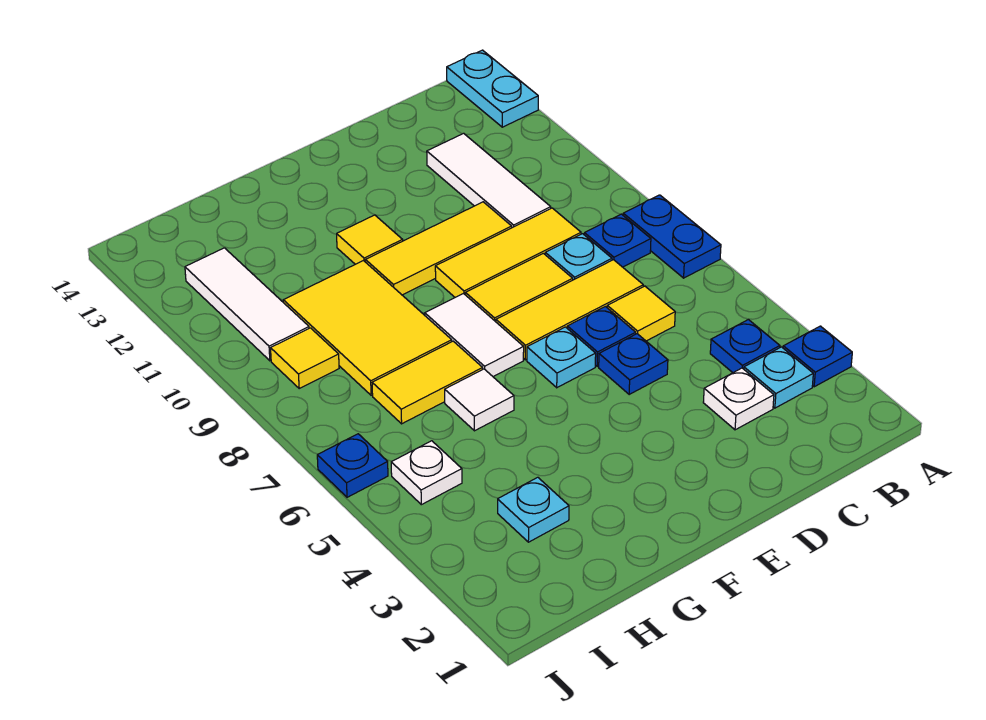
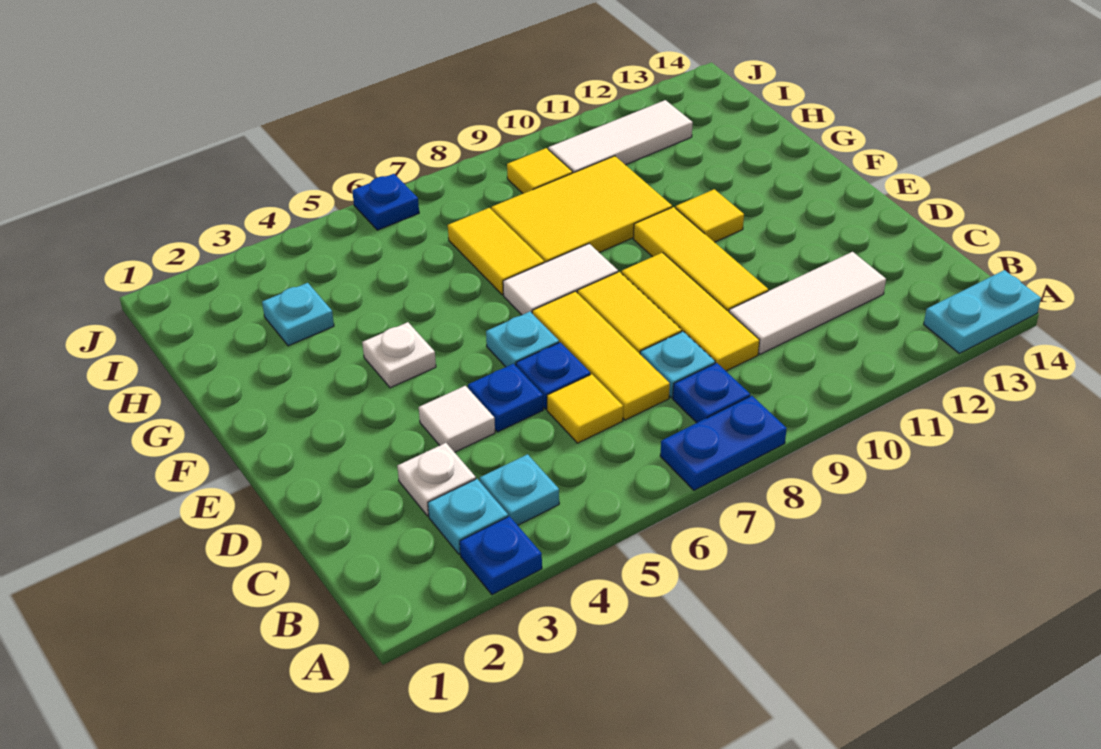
blue plate B4 level 1 -> cyan plate B4 level 1
white tile G6 level 1 -> white tile D4 level 1
white plate I5 level 1 -> white plate F4 level 1

